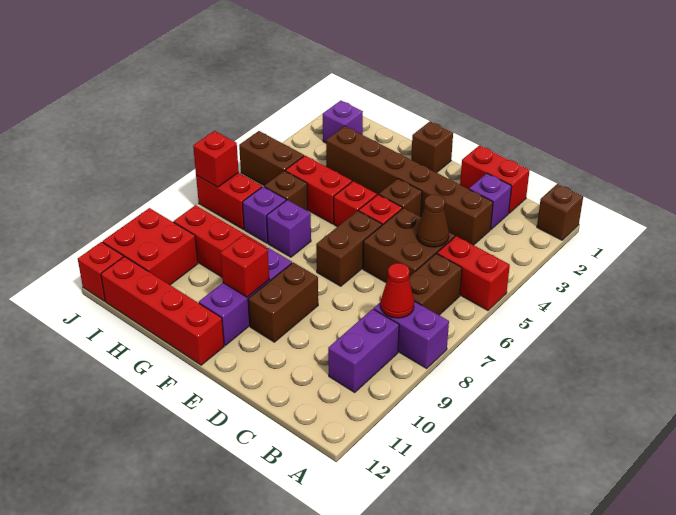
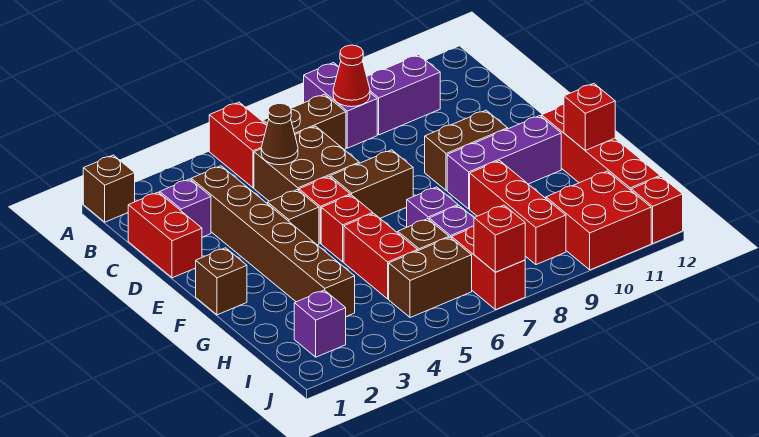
red brick F10 level 2 -> red brick G12 level 2
brown brick I5:J5 level 1 -> brown brick I5:I6 level 1

